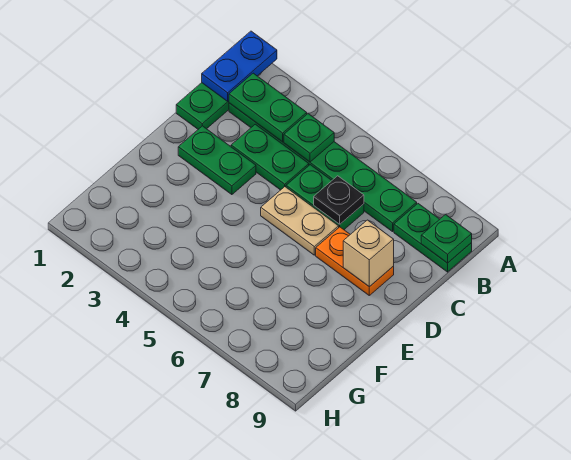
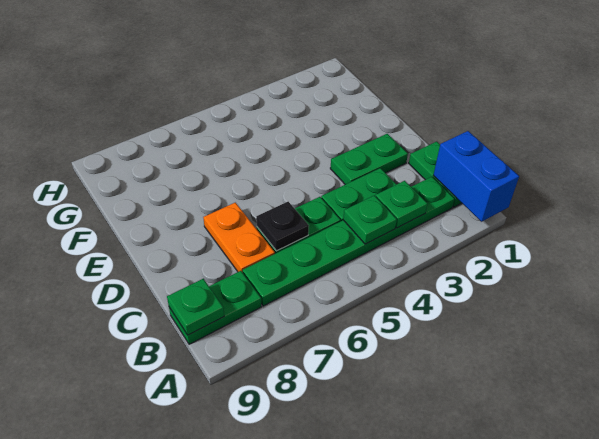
blue plate A1:B1 level 2 -> blue brick A1:B1 level 2
green plate B2:B3 level 2 -> green plate B3 level 2
tan plate D5:D6 level 1 -> none
orange plate D7:D8 level 1 -> orange plate C7:D7 level 1
tan brick D8 level 2 -> none

